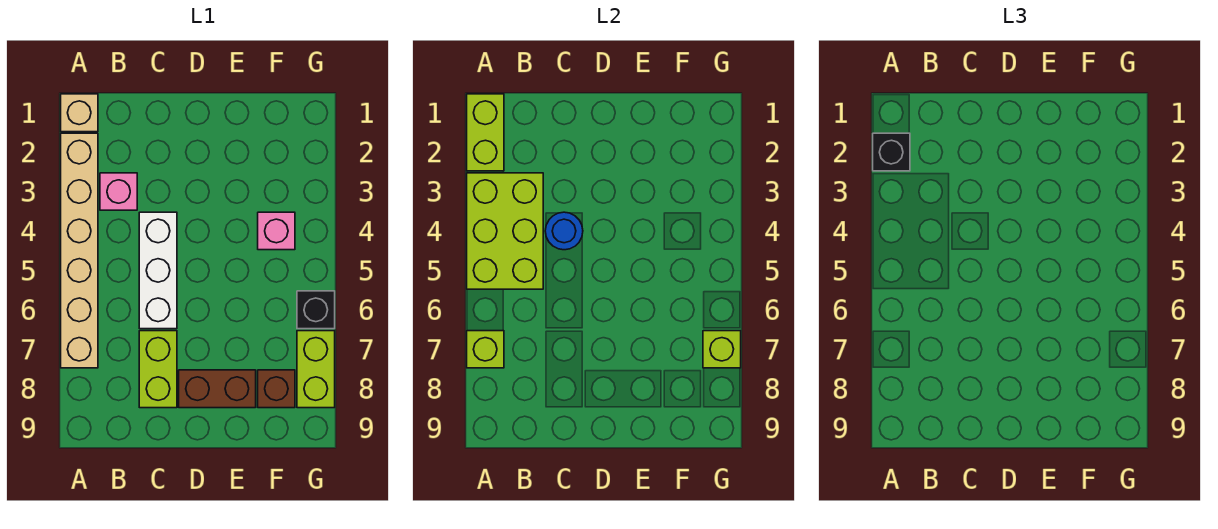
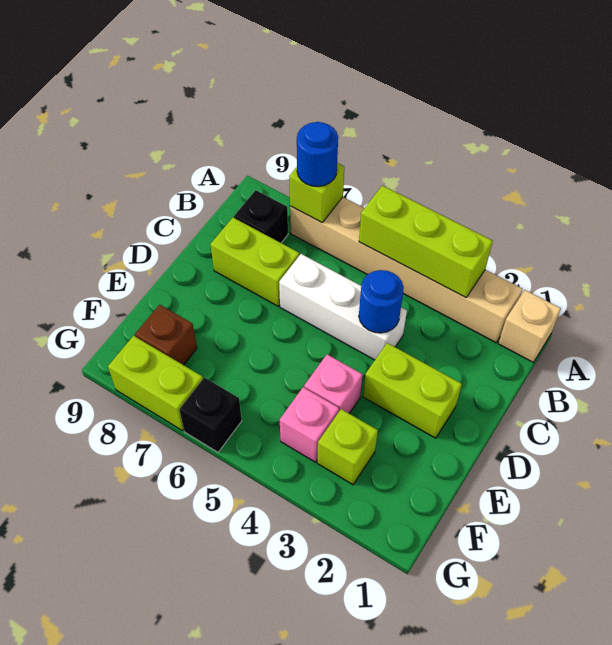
lime brick A1:A2 level 2 -> lime brick D2:D3 level 1
black brick A2 level 3 -> black brick B8 level 1
lime brick A3:B5 level 2 -> lime brick A3:A5 level 2
none -> blue round brick A7 level 3
pink brick B3 level 1 -> pink brick E4 level 1
brown brick D8:E8 level 1 -> none
lime brick G7 level 2 -> lime brick F3 level 1

